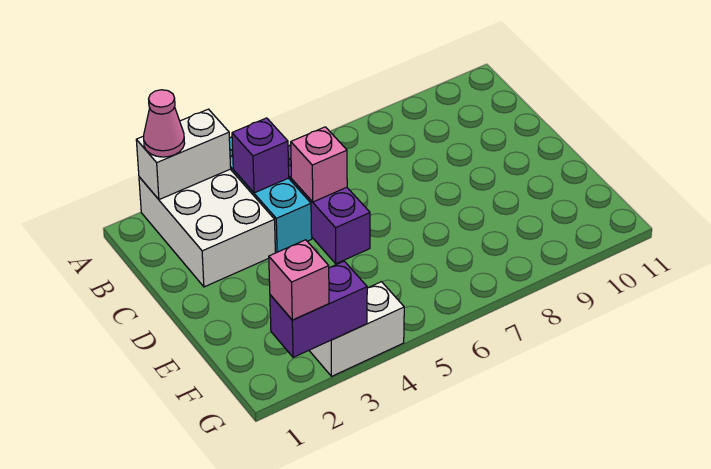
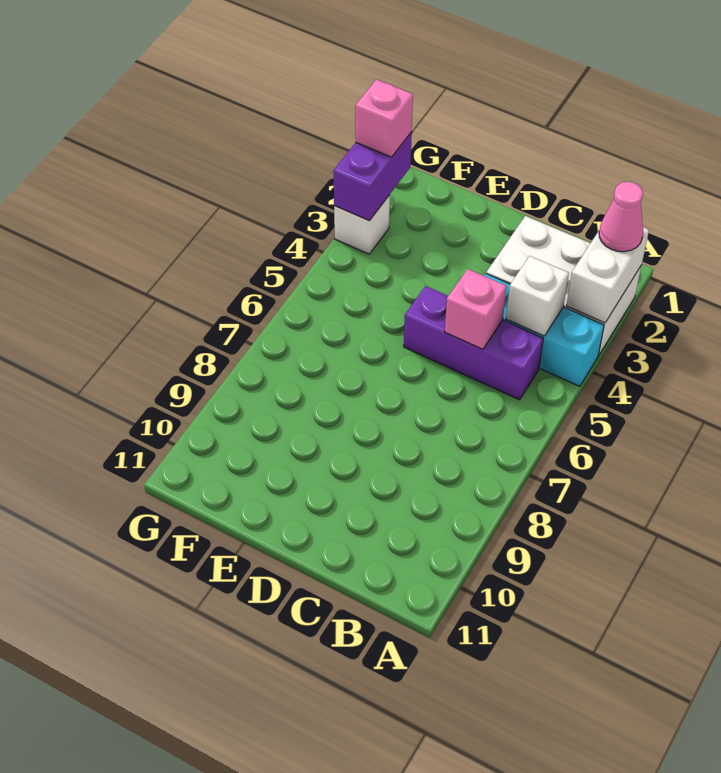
purple brick B4 level 2 -> white brick B4 level 2
white brick G3:G4 level 1 -> white brick G3 level 1

